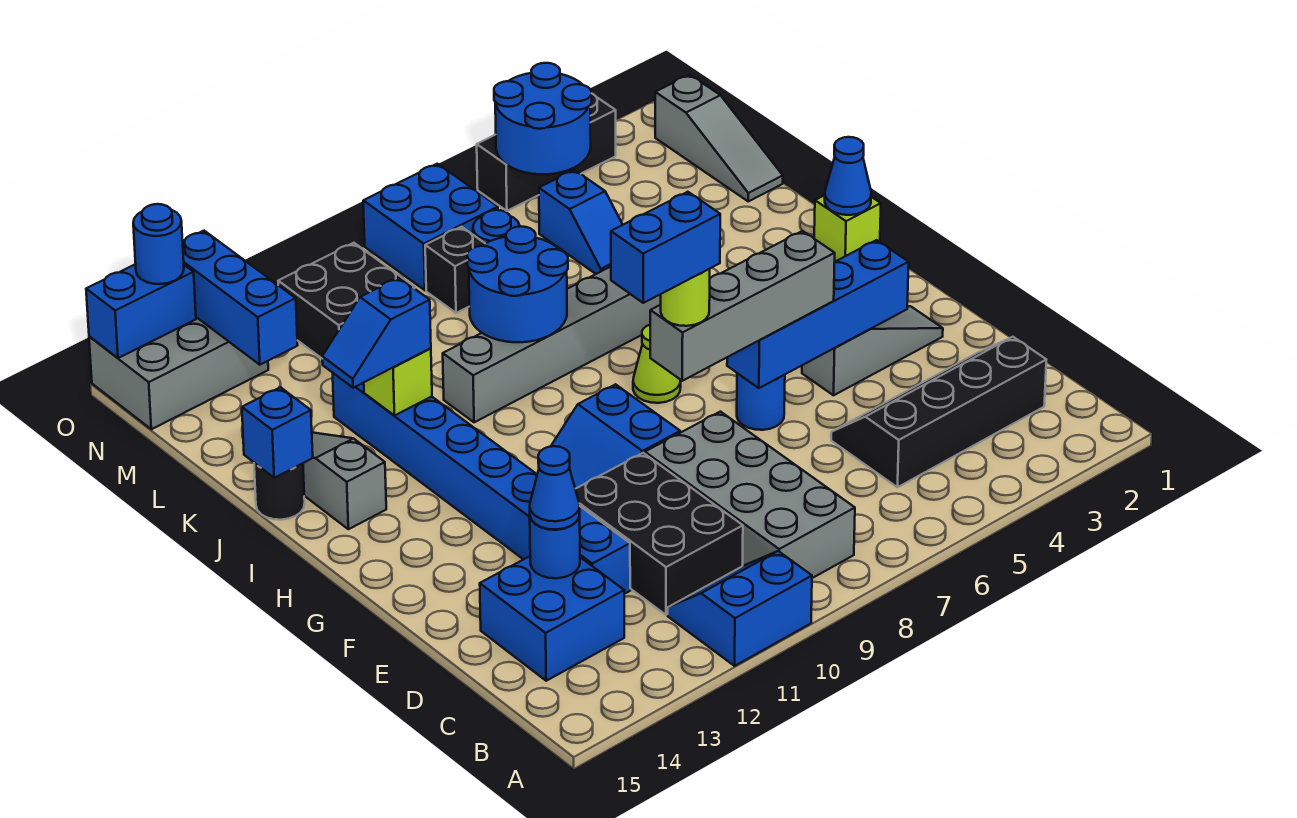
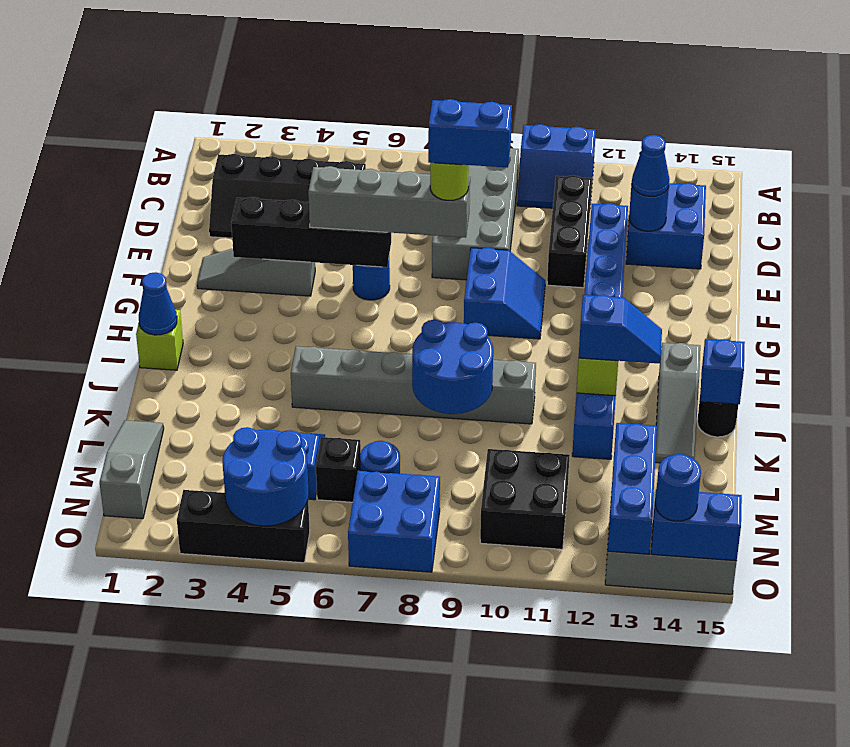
black brick C10:E11 level 1 -> black brick C11:E11 level 1
blue brick F3:F6 level 2 -> black brick F3:F6 level 2
lime cone H7 level 1 -> none
black brick M8 level 1 -> black brick M6 level 1

